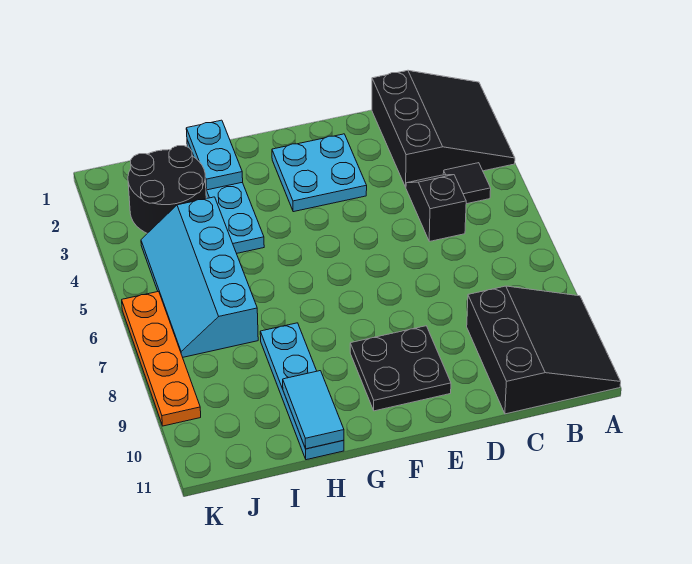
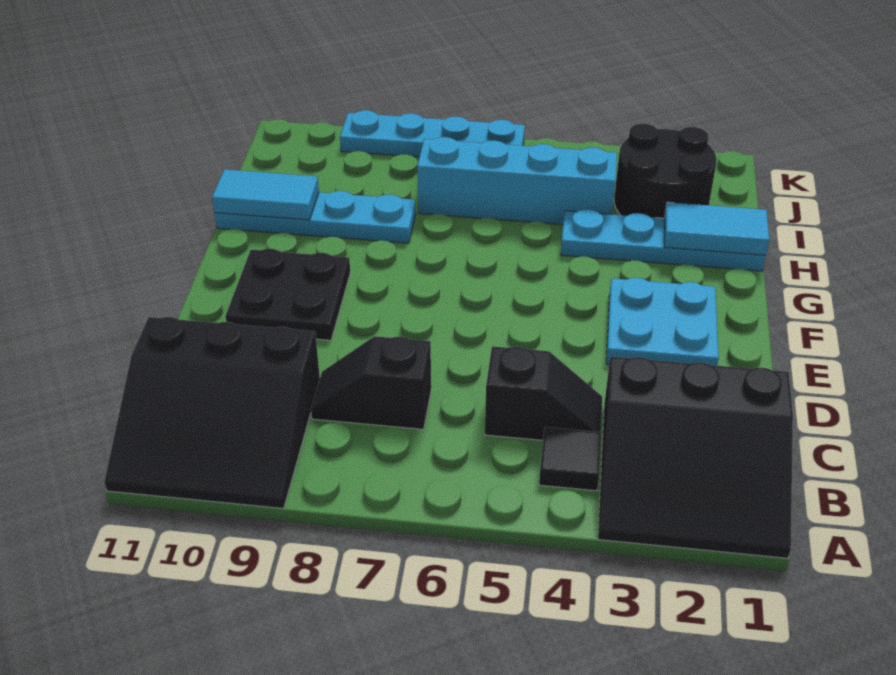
none -> black slope C7:C8 level 1 top 7
cyan plate H1:H2 level 2 -> cyan tile H1:H2 level 2
orange plate K6:K9 level 1 -> cyan plate K6:K9 level 1

